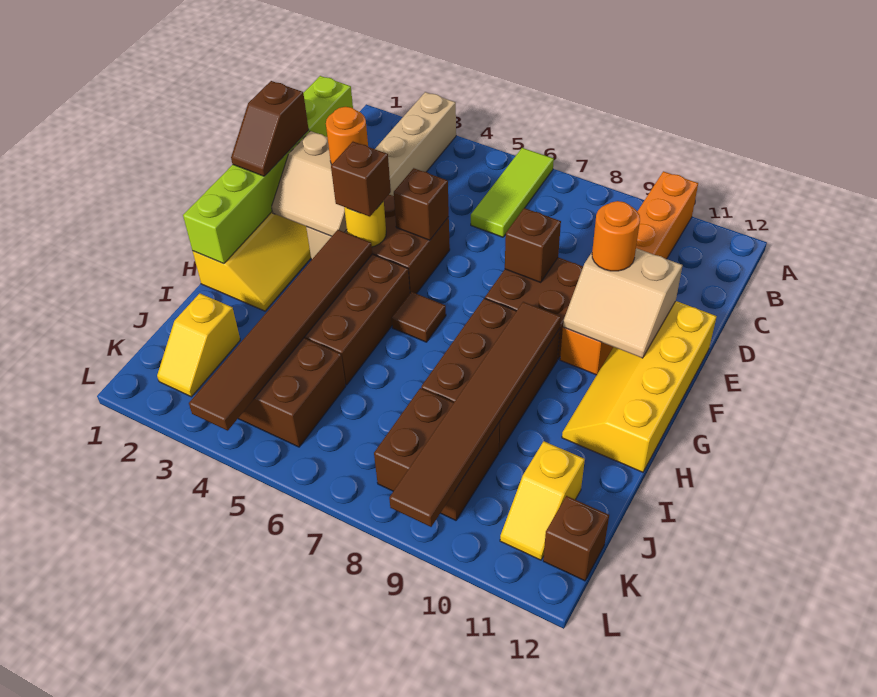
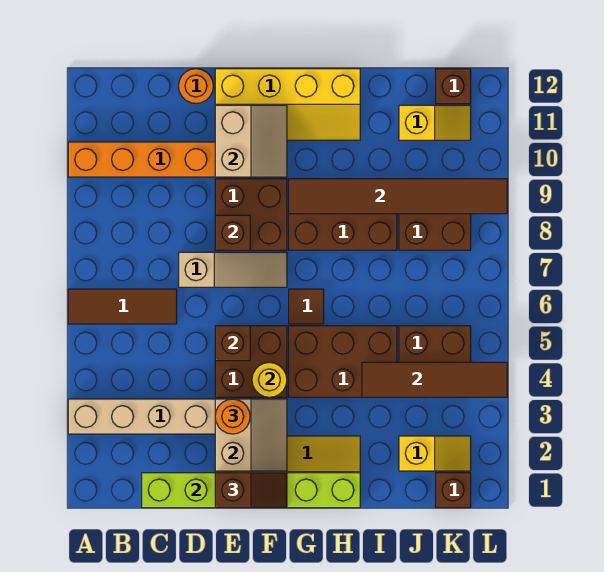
lime tile A6:C6 level 1 -> brown tile A6:C6 level 1
none -> tan slope D7:F7 level 1 top D
orange round brick E10 level 3 -> orange round brick D12 level 1
brown brick F4 level 3 -> brown brick K1 level 1
brown tile G4:L4 level 2 -> brown tile I4:L4 level 2

